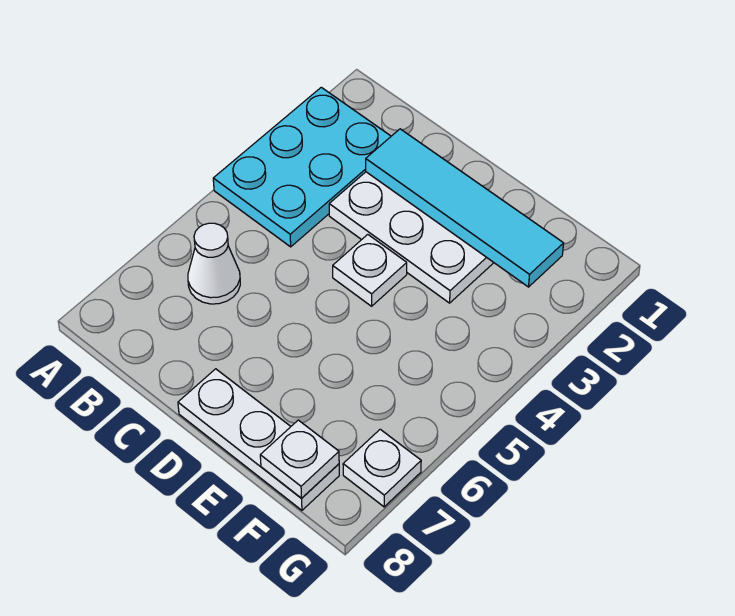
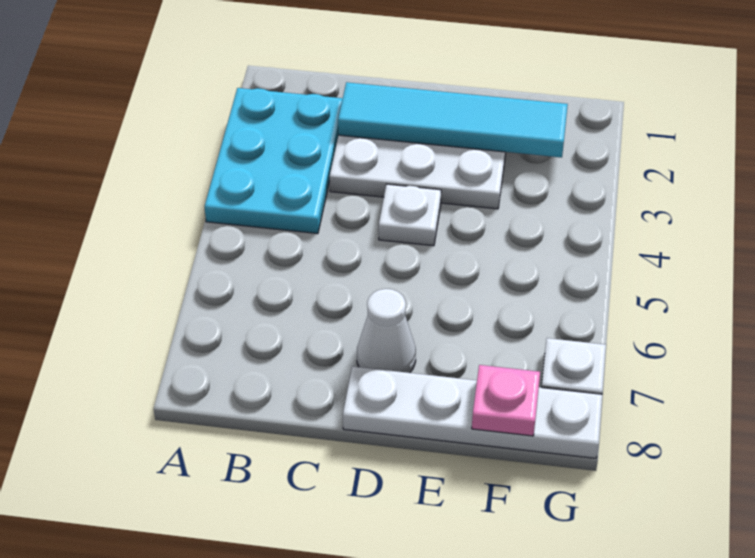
white cone B6 level 1 -> white cone D7 level 1
white plate D8:F8 level 1 -> white plate D8:G8 level 1
white plate F8 level 2 -> pink plate F8 level 2

